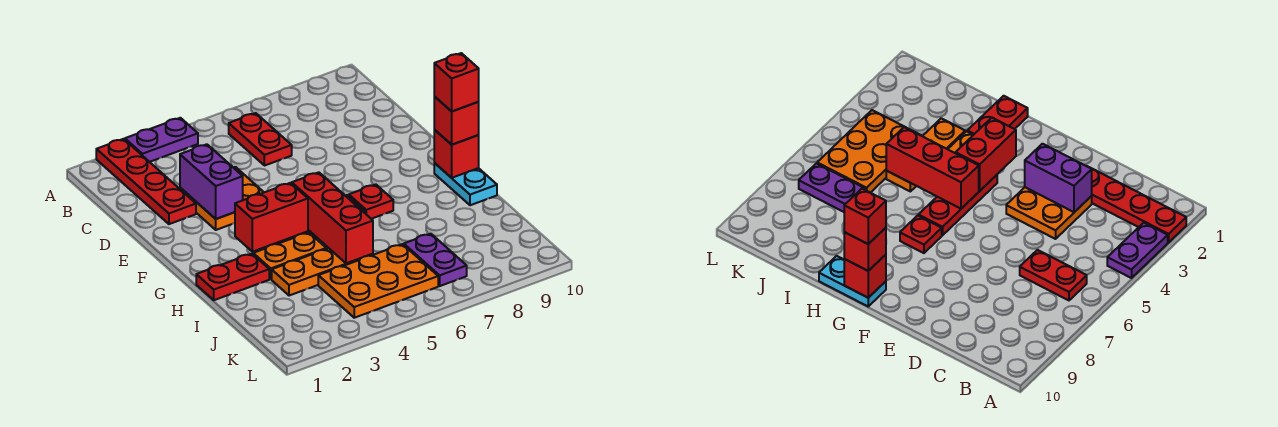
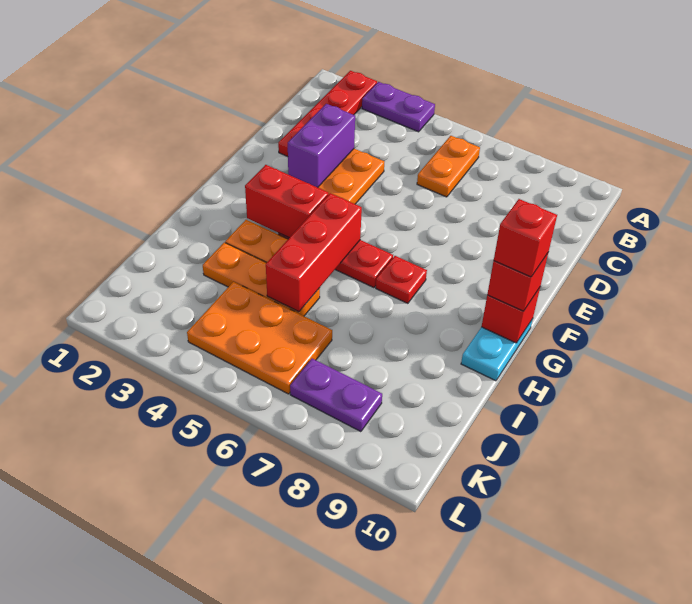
red plate B6:C6 level 1 -> orange plate B6:C6 level 1
red plate H1:H2 level 1 -> none
purple plate J7:K7 level 1 -> purple plate K7:K8 level 1

